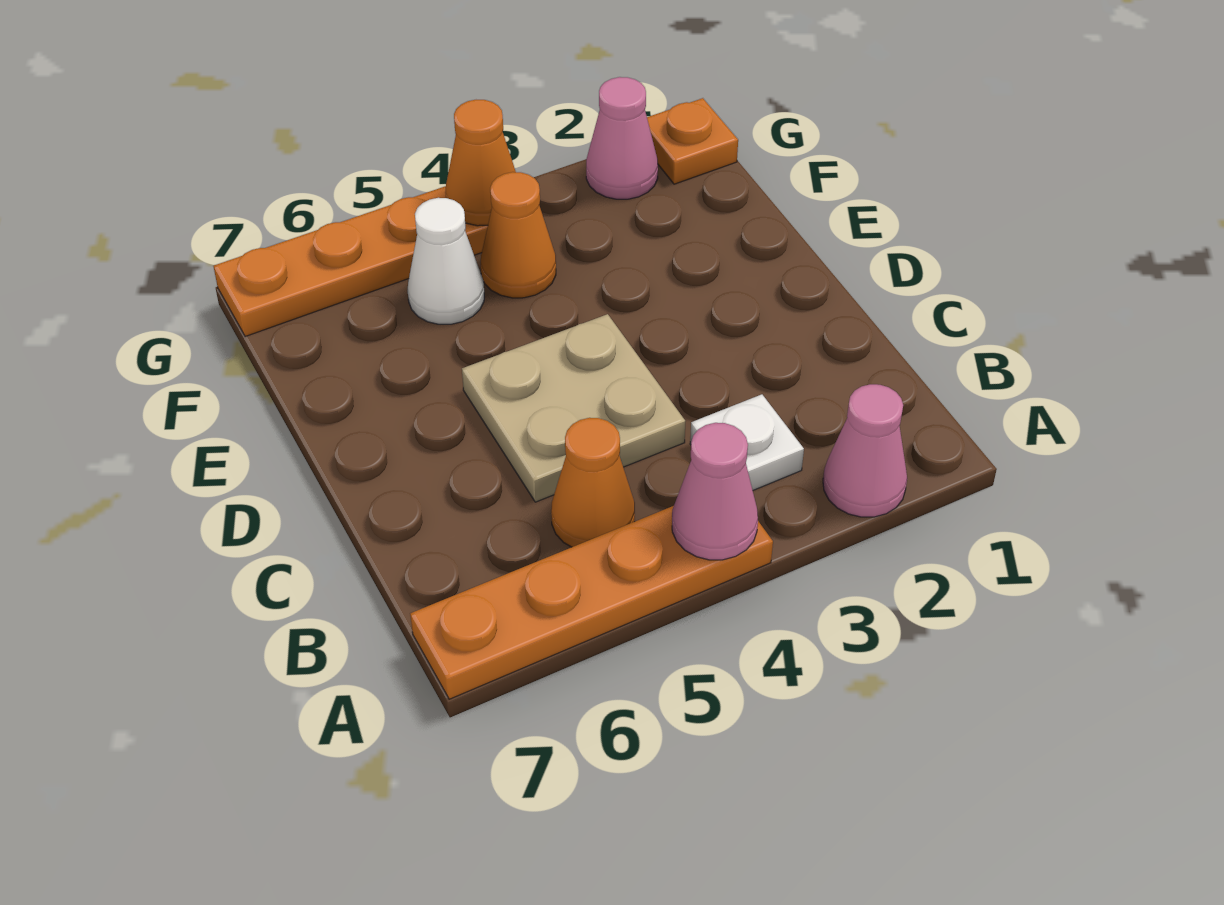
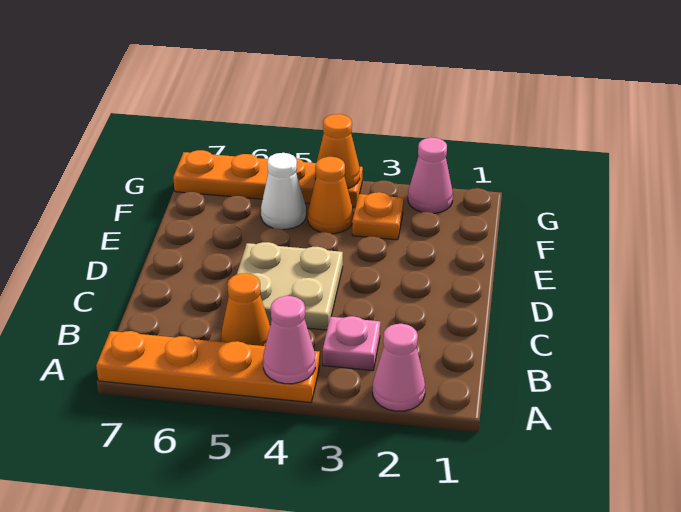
white plate B3 level 1 -> pink plate B3 level 1
orange plate G1 level 1 -> orange plate F3 level 1

